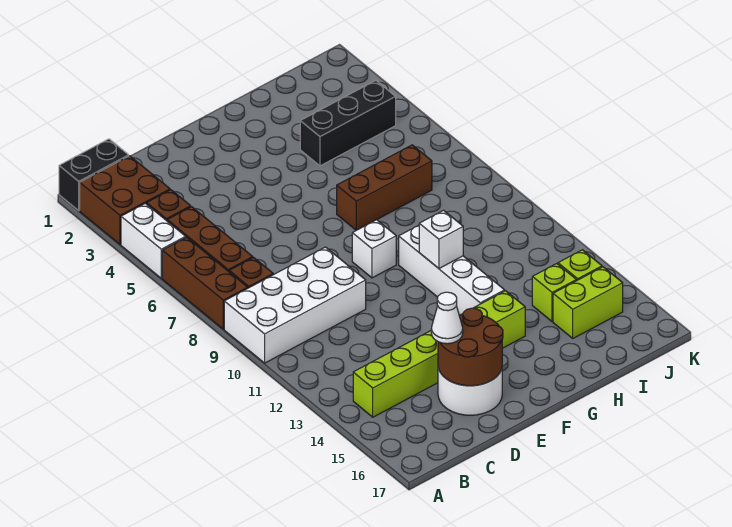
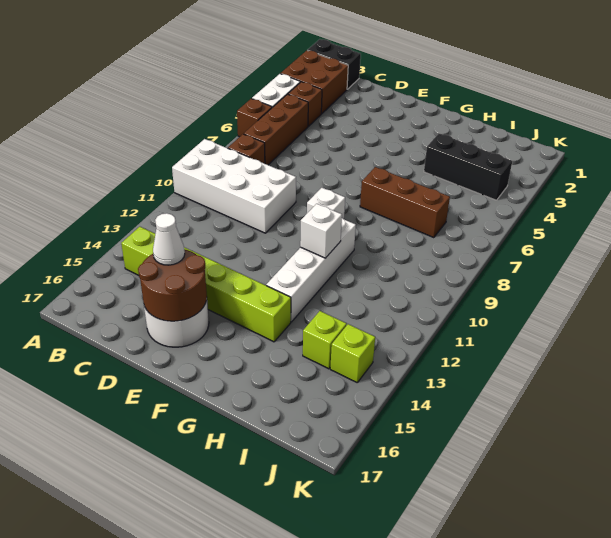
brown brick A6:A8 level 1 -> brown brick A6 level 1
lime brick I15:J15 level 1 -> none

